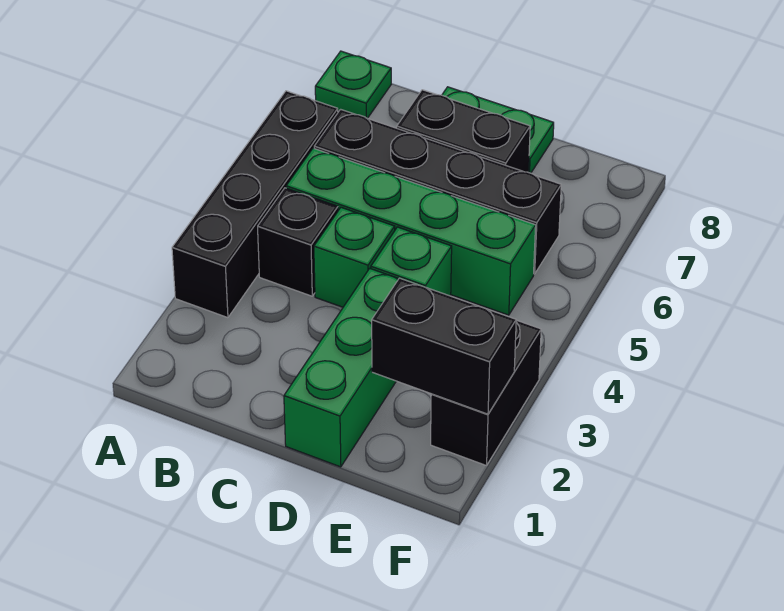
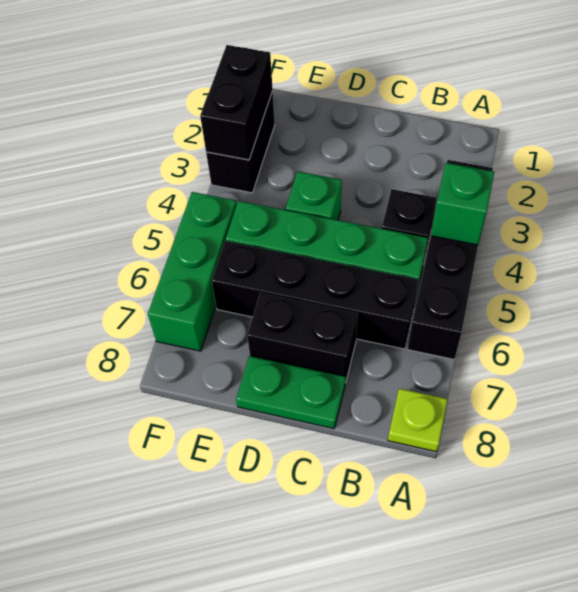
green plate A8 level 1 -> lime plate A8 level 1
green brick C4 level 1 -> green brick A4 level 2
green brick D1:D3 level 1 -> green brick F5:F7 level 1
black brick E2:F2 level 2 -> black brick F2:F3 level 2

